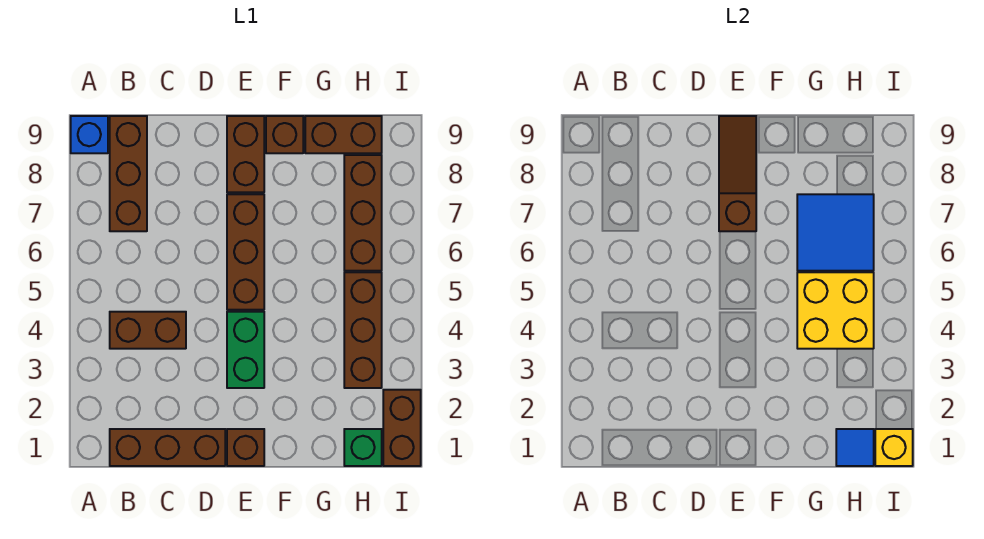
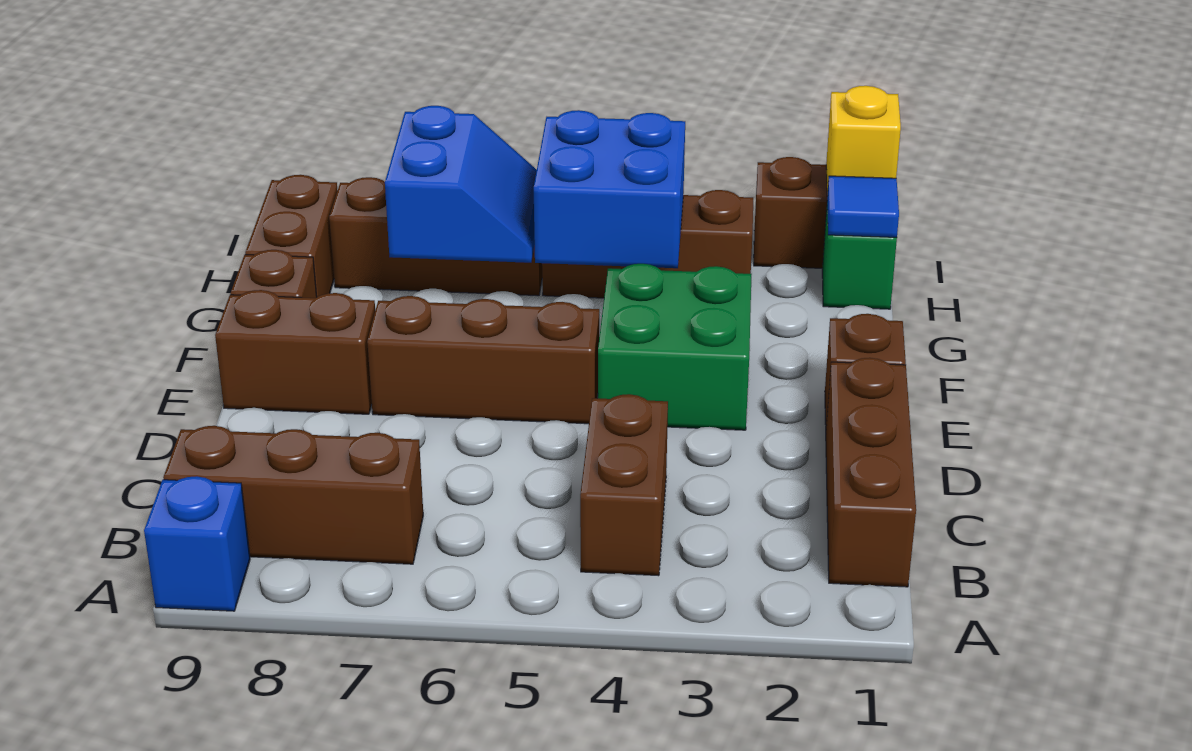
green brick E3:E4 level 1 -> green brick E3:F4 level 1
brown slope E7:E9 level 2 top 7 -> none
yellow brick G4:H5 level 2 -> blue brick G4:H5 level 2
blue tile G6:H7 level 2 -> blue slope G6:H7 level 2 top 7

